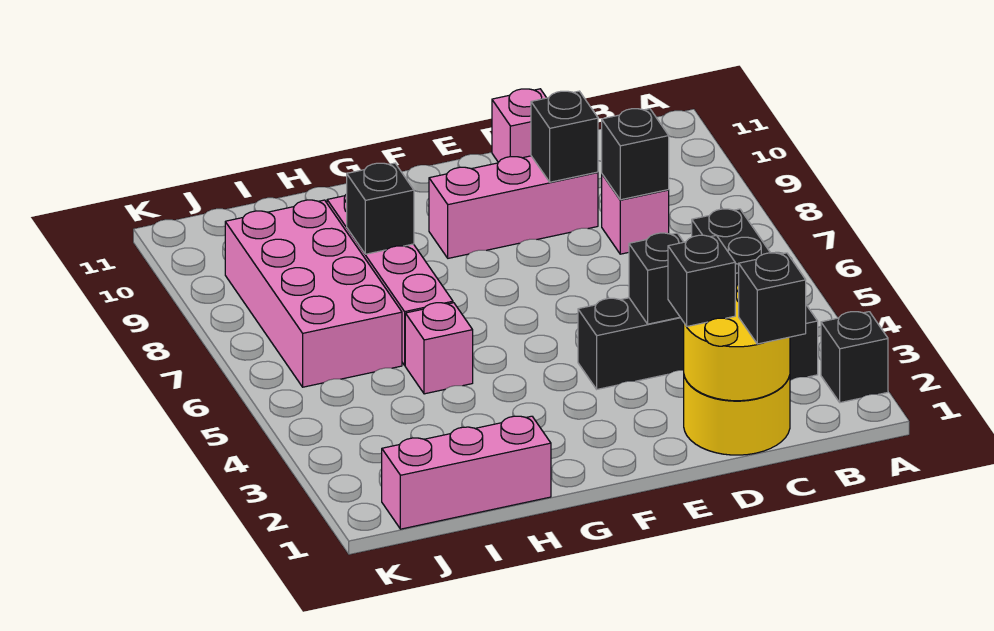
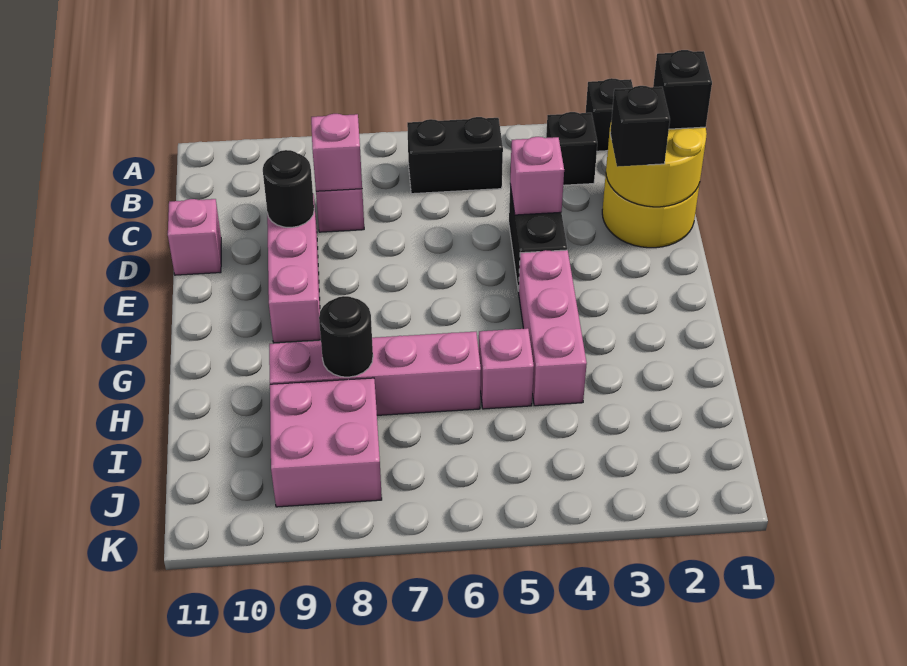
black brick C8 level 2 -> pink brick C8 level 2
black brick D4 level 2 -> pink brick D4 level 2
black brick D9 level 2 -> black round brick D9 level 2
pink brick H1:J1 level 1 -> pink brick F4:H4 level 1
black brick H8 level 2 -> black round brick H8 level 2
pink brick I6:J9 level 1 -> pink brick I8:J9 level 1

